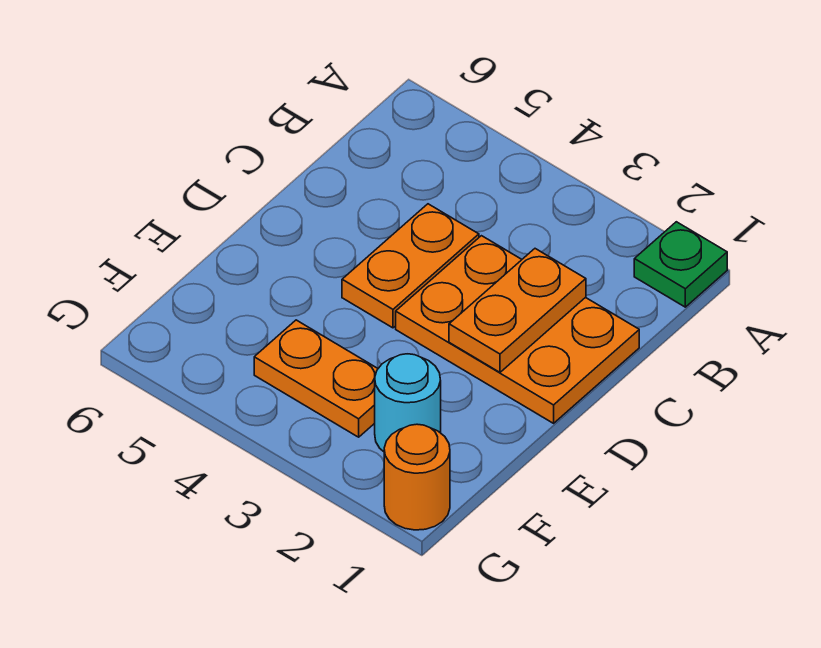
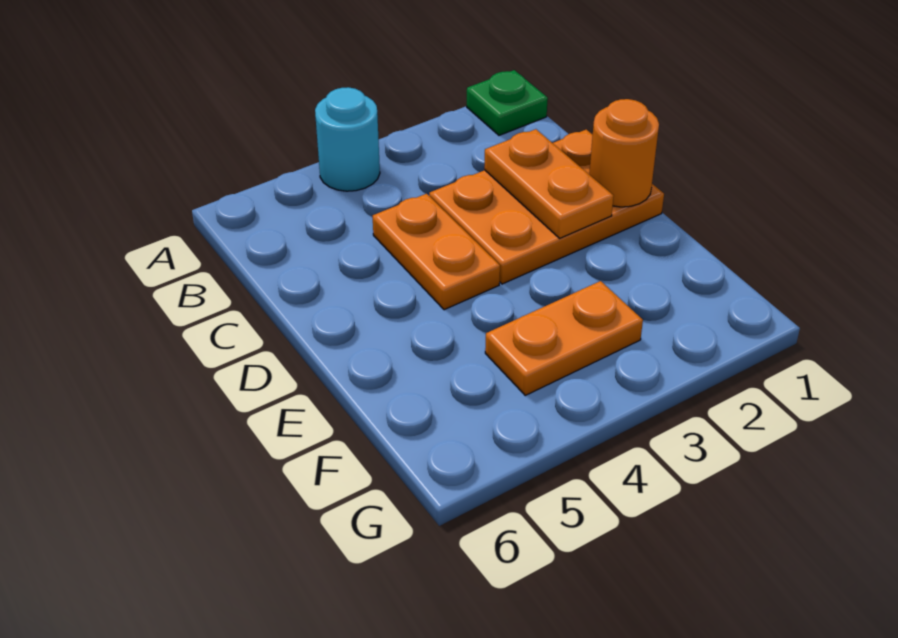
cyan round brick F2 level 1 -> cyan round brick A4 level 1
orange round brick G1 level 1 -> orange round brick D1 level 2

